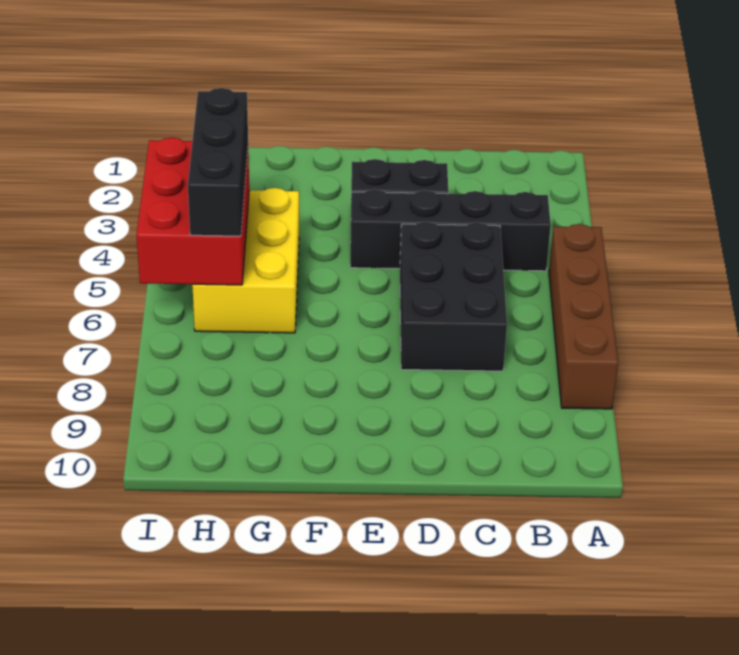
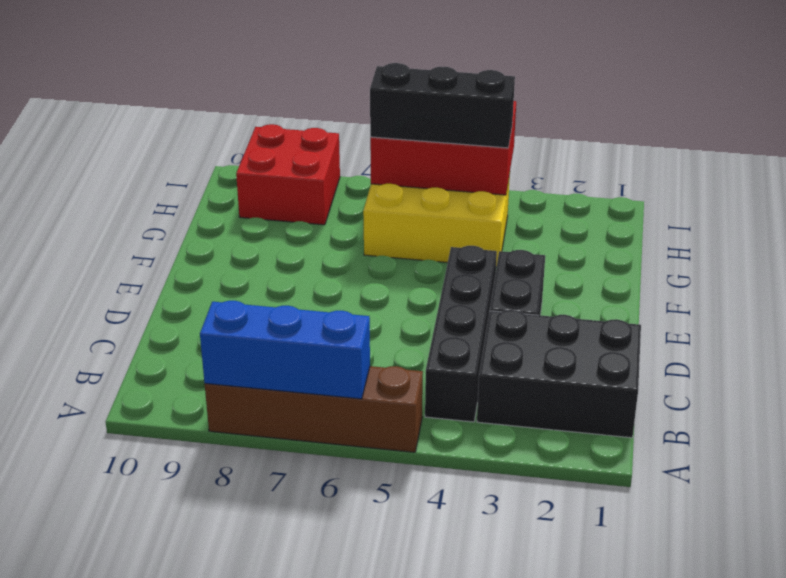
none -> blue brick A6:A8 level 2
black brick C5:D7 level 1 -> black brick B1:C3 level 1
none -> red brick H8:I9 level 1

